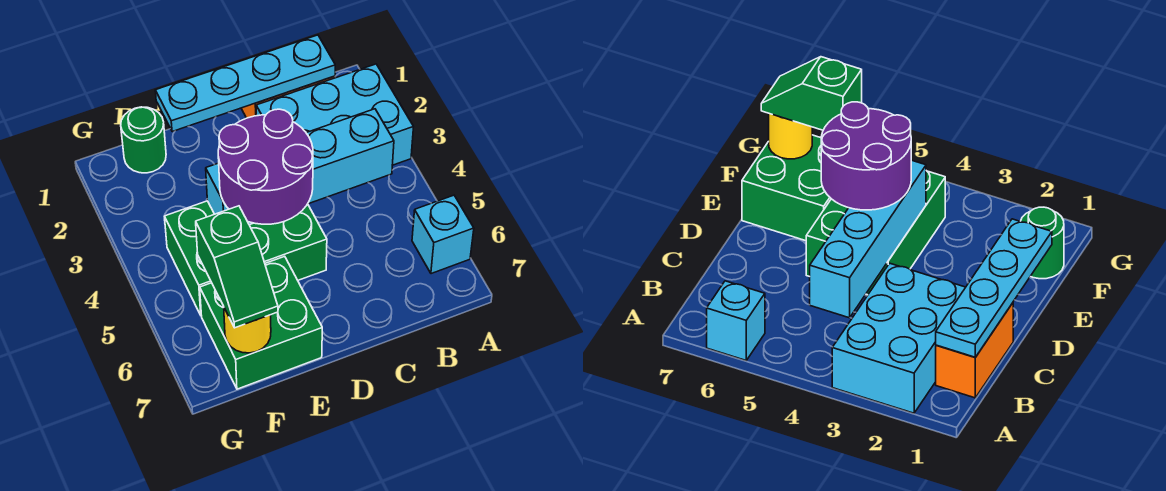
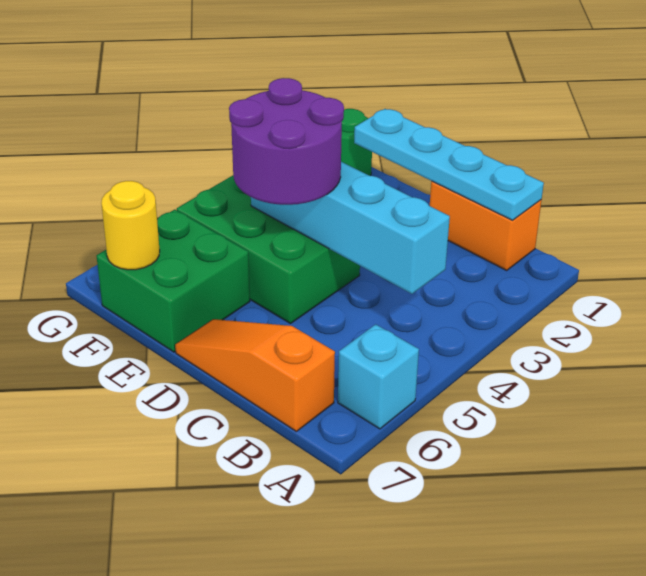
cyan brick A2:C3 level 1 -> none
none -> orange slope B7:D7 level 1 top B
green slope F6:F7 level 3 top 6 -> none

